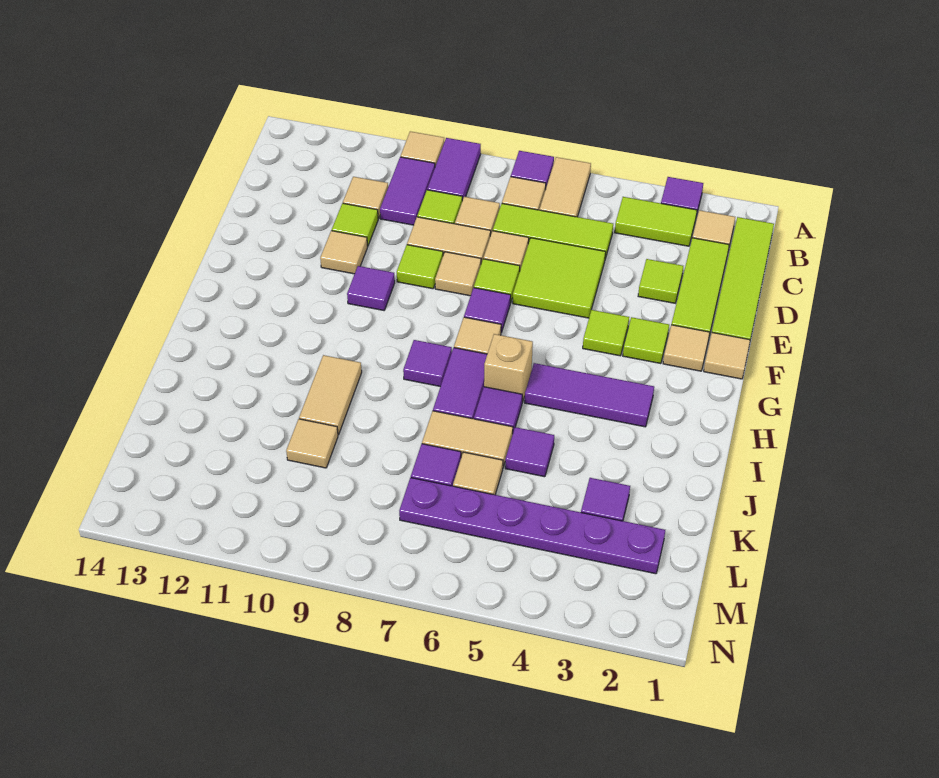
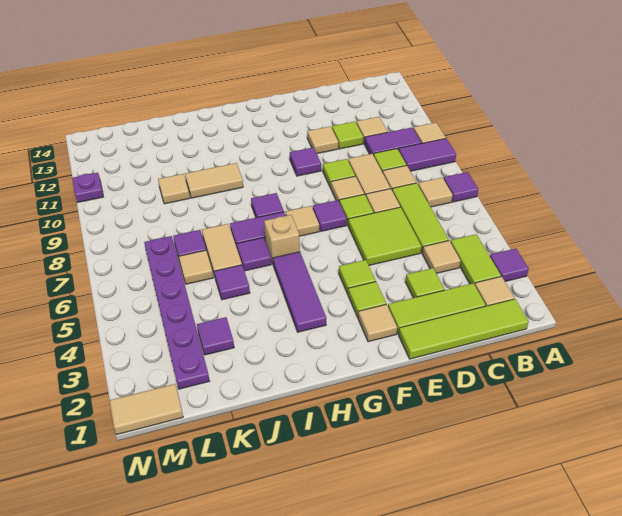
tan tile A6:B6 level 1 -> tan tile M1:N1 level 1
tan tile F1 level 1 -> tan tile C4 level 1
none -> purple plate N11 level 1

